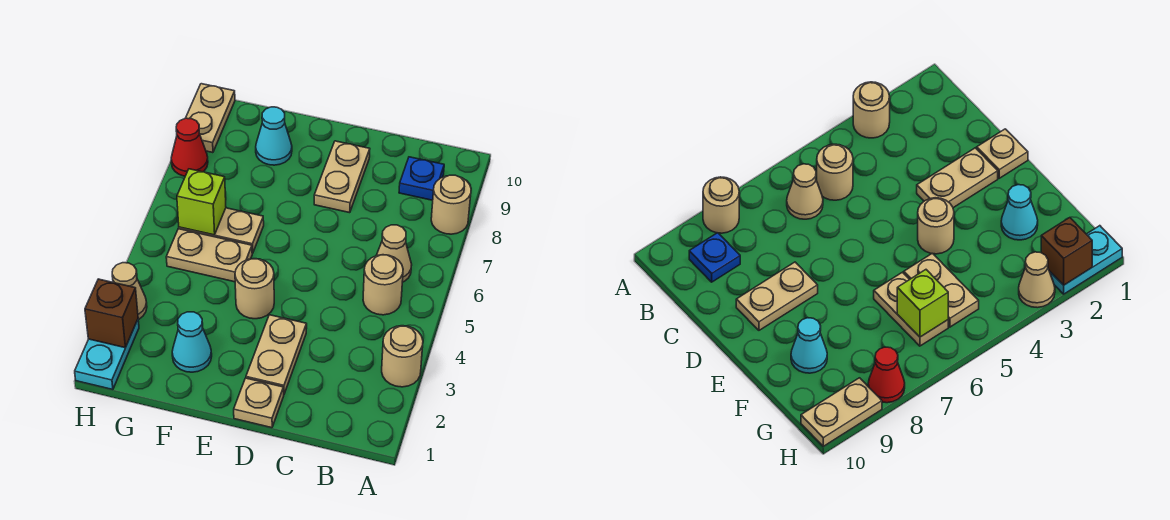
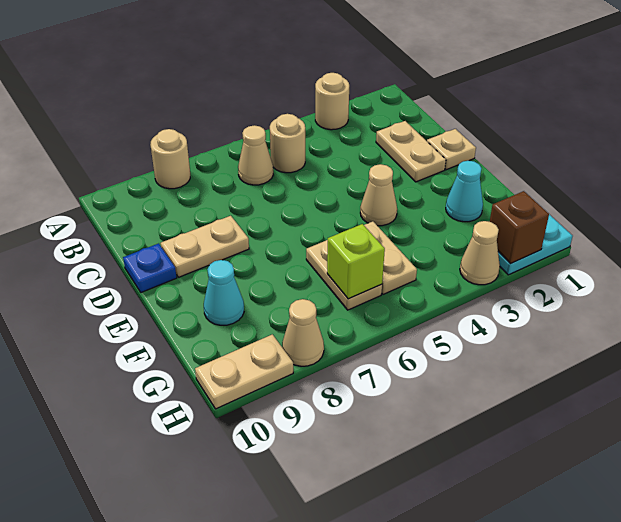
blue plate B9 level 1 -> blue plate D10 level 1
tan plate D2:D3 level 1 -> tan plate C2:D2 level 1
tan round brick E4 level 1 -> tan cone E4 level 1
red cone H8 level 1 -> tan cone H8 level 1

